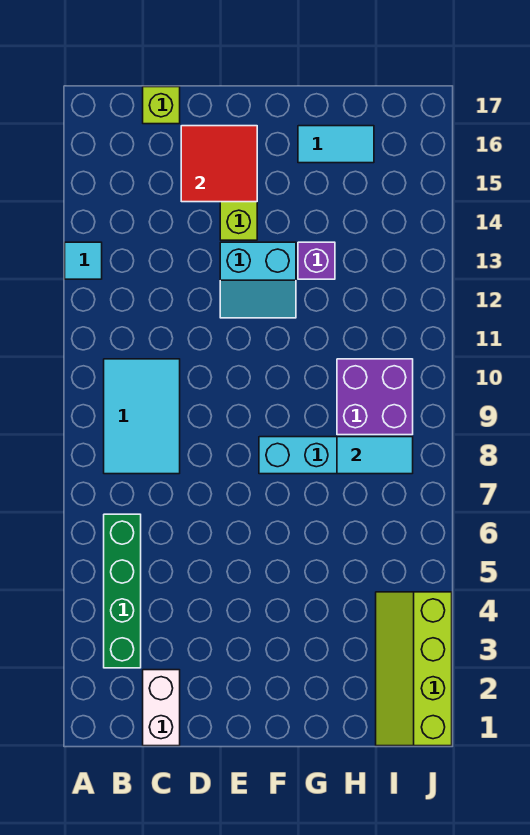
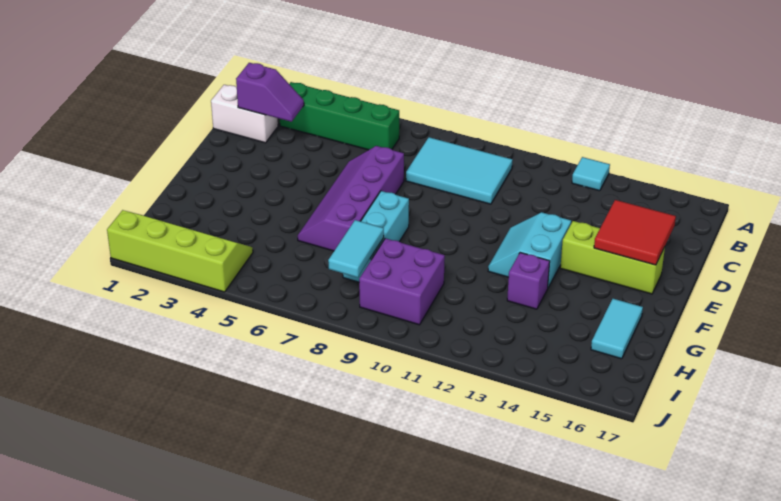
none -> purple slope C2:C3 level 2 top 2
lime brick C17 level 1 -> none
none -> purple slope D6:G7 level 1 top 7

